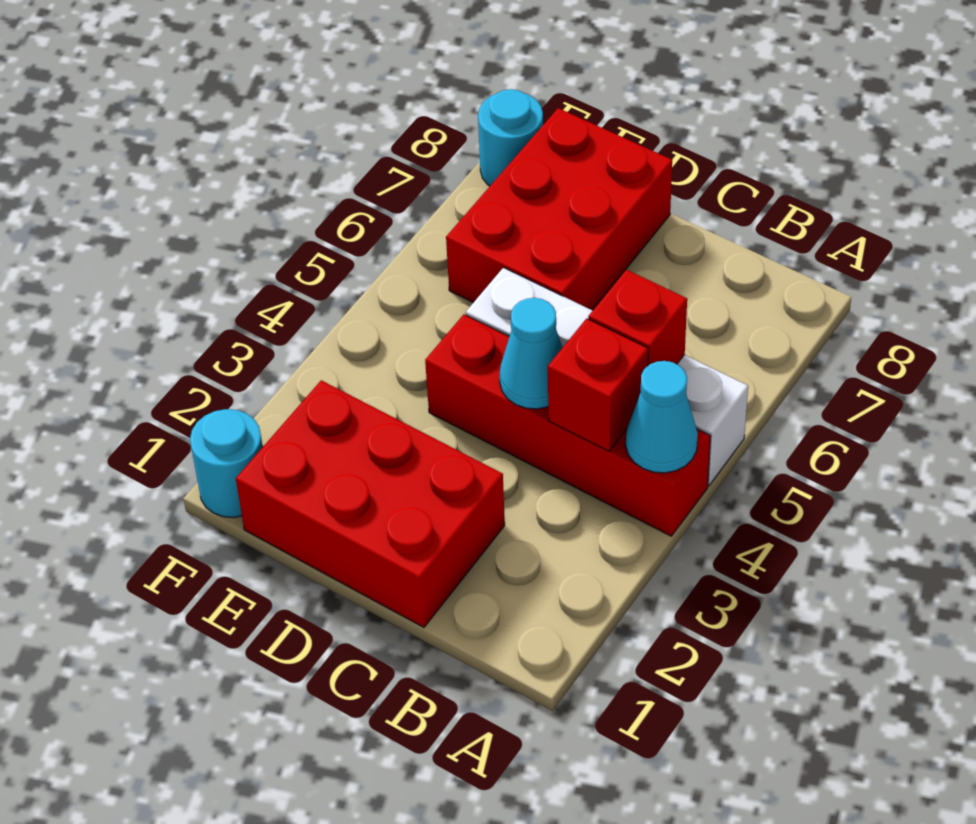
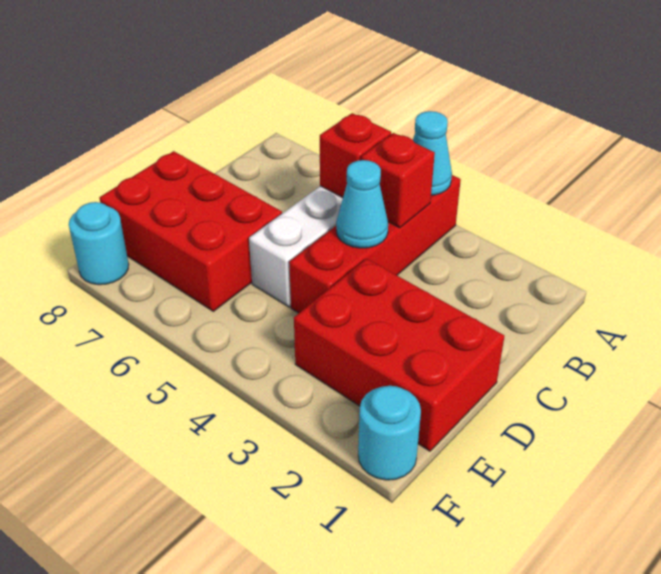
red brick C1:E2 level 1 -> red brick D1:E3 level 1

